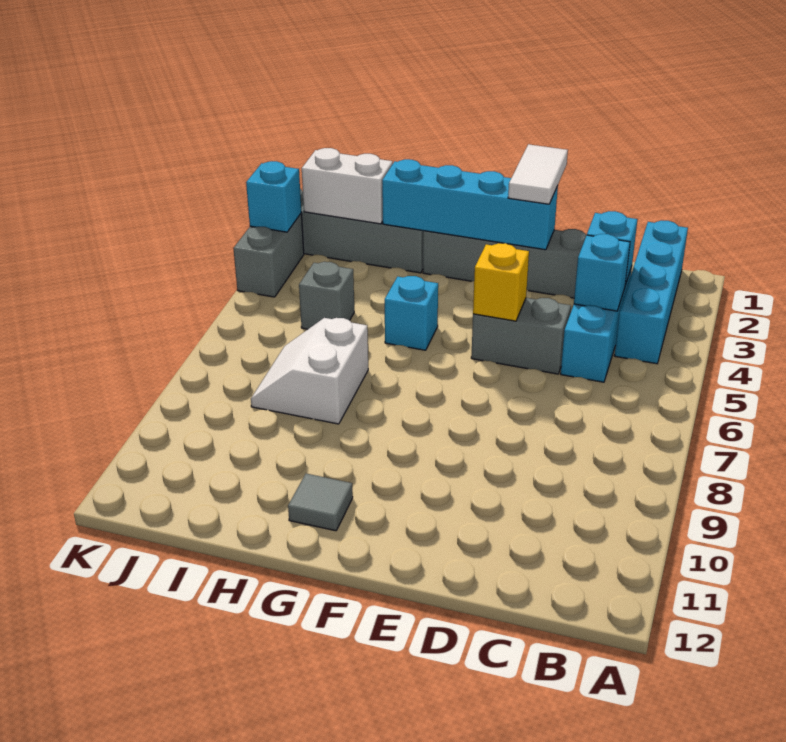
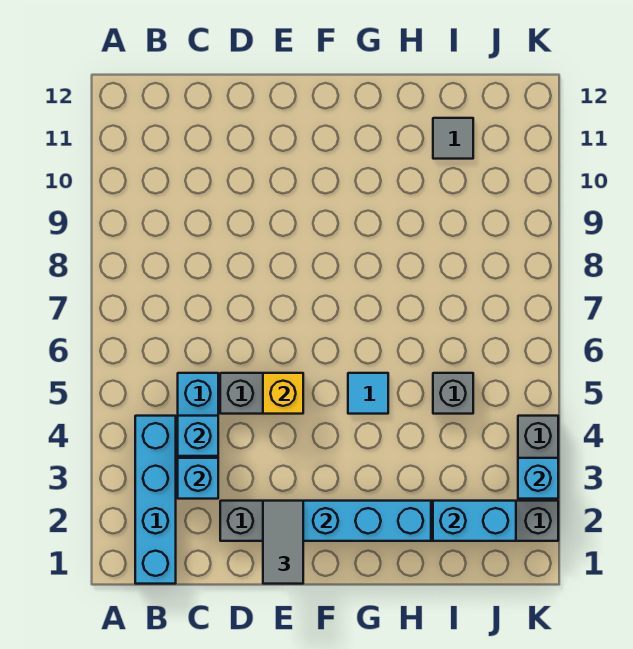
white tile E1:E2 level 3 -> grey tile E1:E2 level 3
cyan brick G5 level 1 -> cyan tile G5 level 1
grey tile G11 level 1 -> grey tile I11 level 1
white slope H7:I8 level 1 top H -> none
white brick I2:J2 level 2 -> cyan brick I2:J2 level 2

